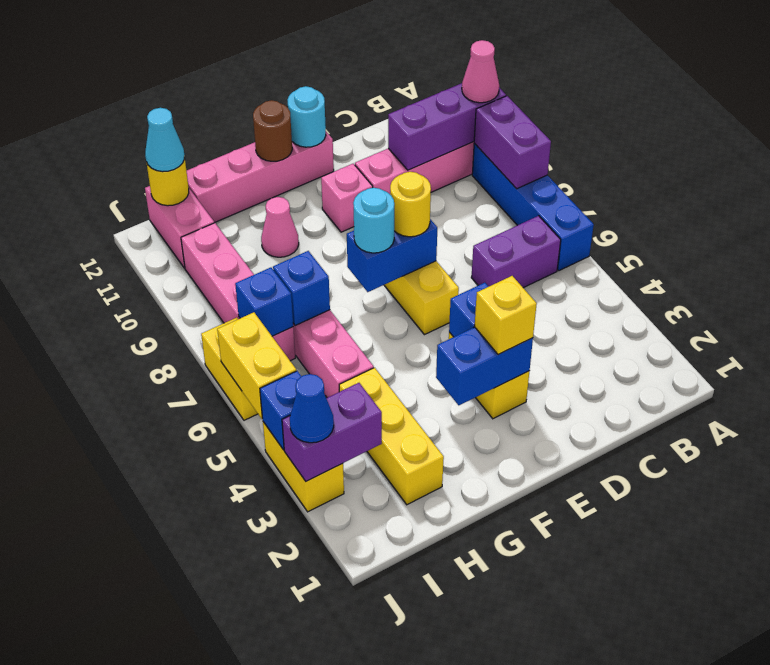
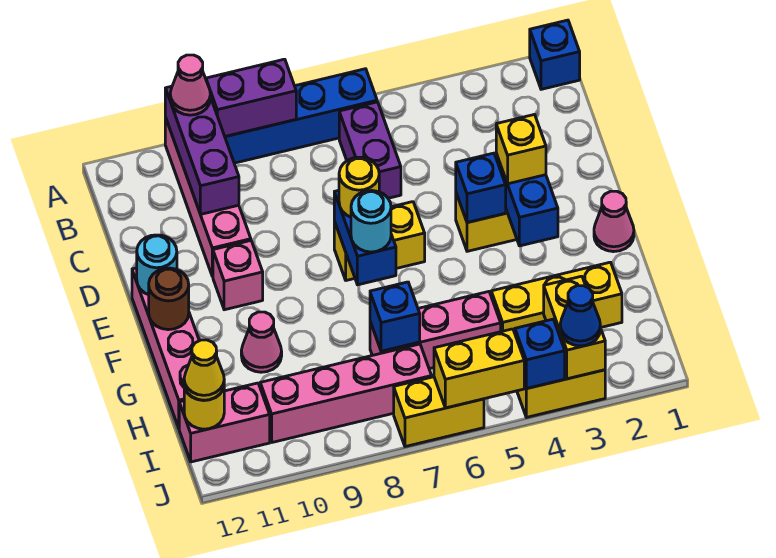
none -> pink cone F1 level 1
purple brick I3:J3 level 2 -> yellow brick I3:J3 level 2
blue brick I7 level 2 -> blue brick A1 level 1
cyan cone I12 level 3 -> yellow cone I12 level 3

